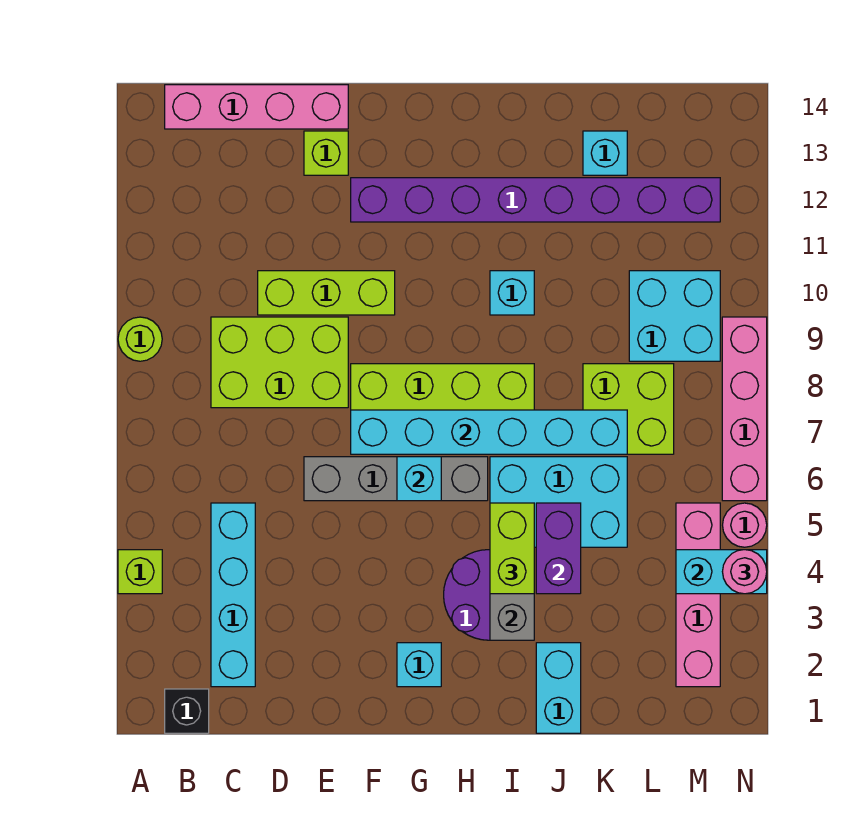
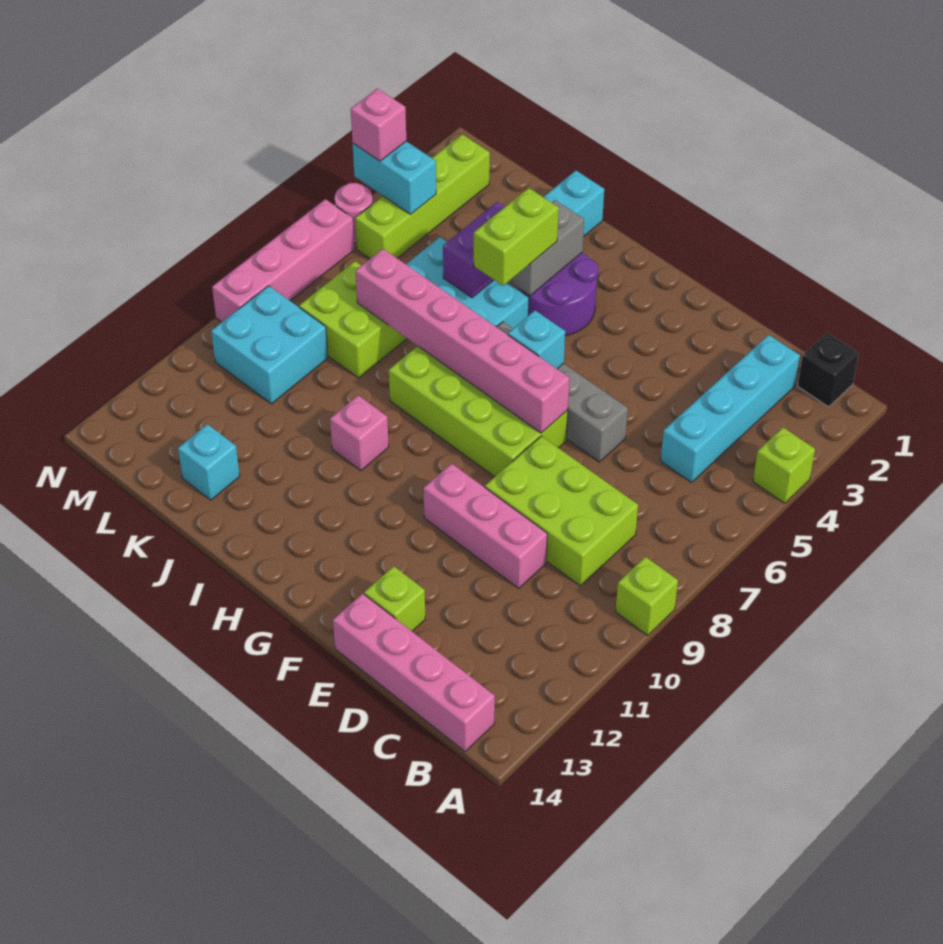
lime round brick A9 level 1 -> lime brick A9 level 1
lime brick D10:F10 level 1 -> pink brick D10:F10 level 1
cyan brick F7:K7 level 2 -> pink brick F7:K7 level 2
purple brick F12:M12 level 1 -> none
cyan brick G2 level 1 -> none
cyan brick I10 level 1 -> pink brick I10 level 1
pink brick M2:M5 level 1 -> lime brick M2:M5 level 1
pink round brick N4 level 3 -> pink brick N4 level 3

